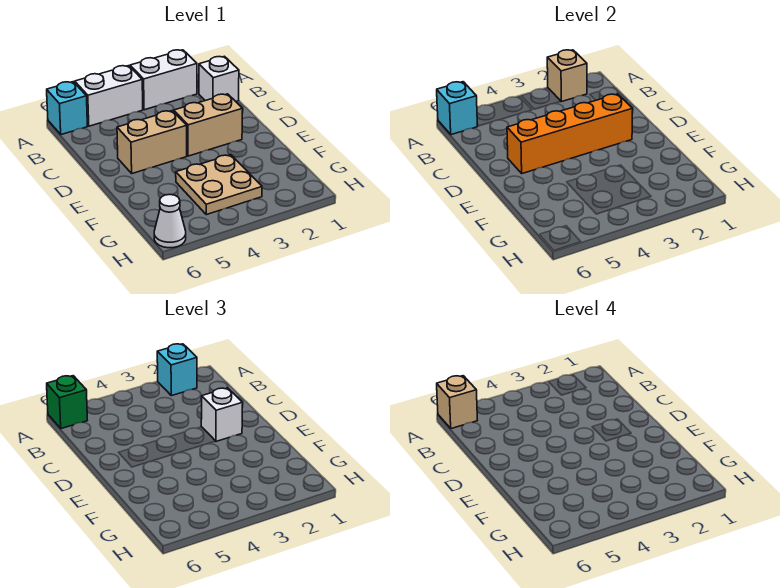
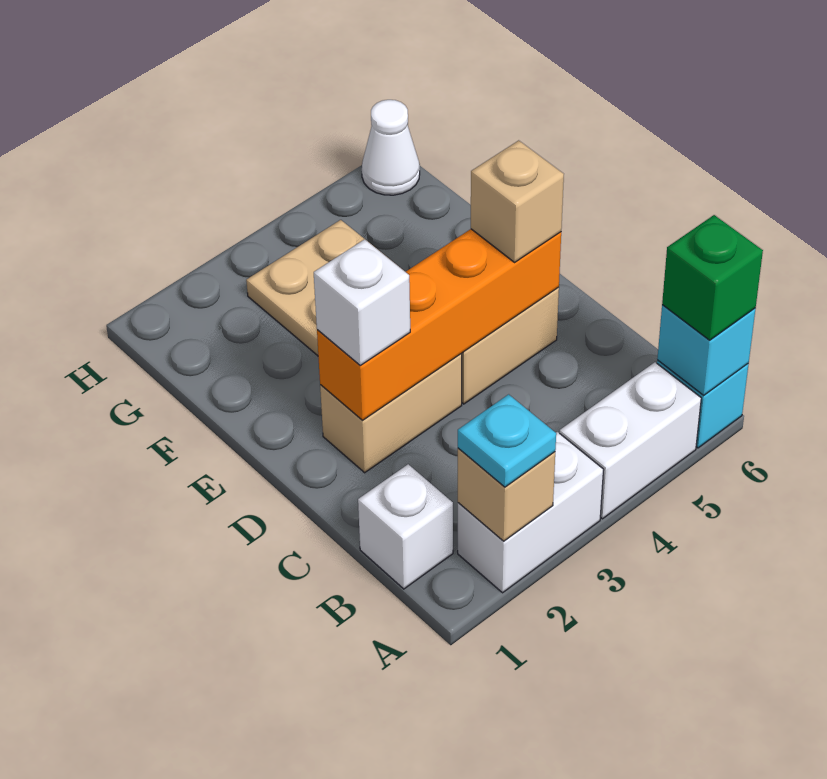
cyan brick A2 level 3 -> cyan plate A2 level 3
tan brick A6 level 4 -> tan brick D5 level 3

